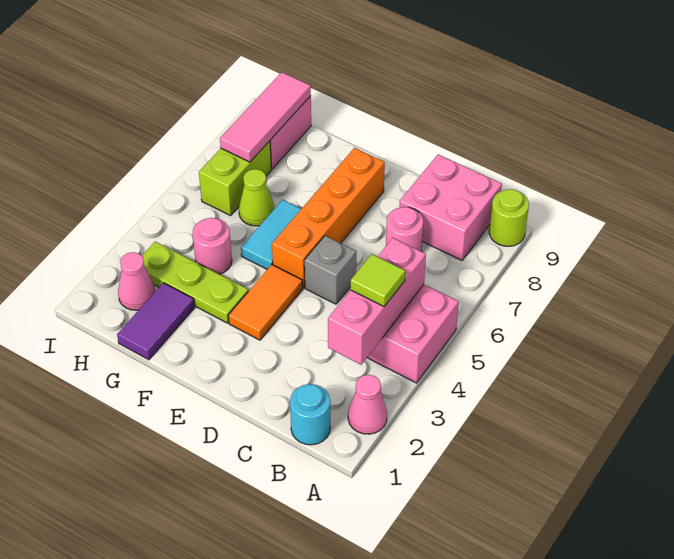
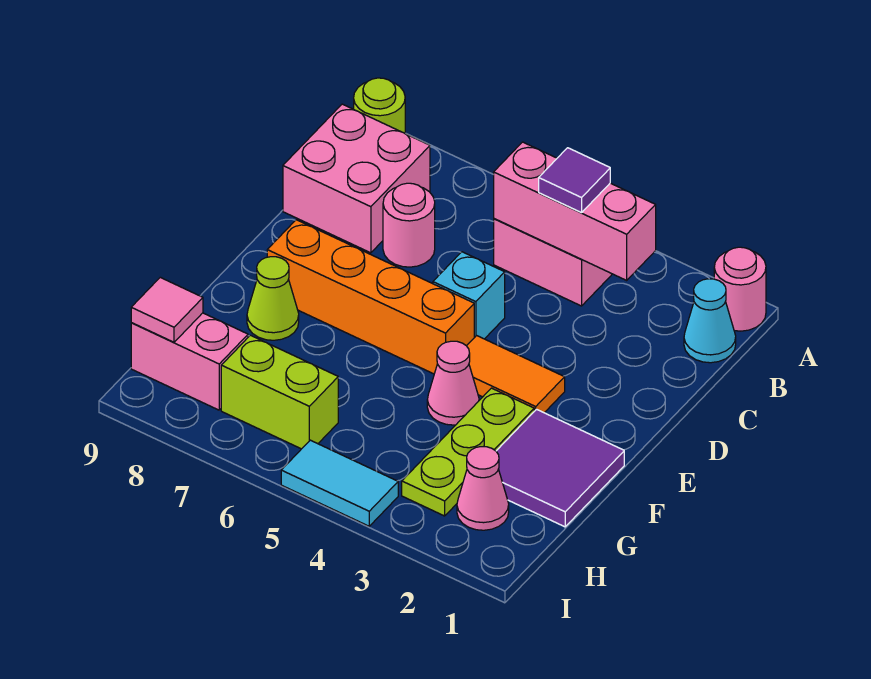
pink cone A2 level 1 -> pink cone F4 level 1
cyan round brick B1 level 1 -> cyan cone B1 level 1
lime tile B4 level 3 -> purple tile B4 level 3
grey brick D5 level 1 -> cyan brick D5 level 1
cyan tile F5:F6 level 1 -> cyan tile I4:I5 level 1
purple tile G1:G2 level 1 -> purple tile F1:G2 level 1
pink round brick G4 level 1 -> pink round brick A1 level 1
lime cone G6 level 1 -> lime cone F8 level 1
pink tile H7:H9 level 2 -> pink tile H9 level 2

